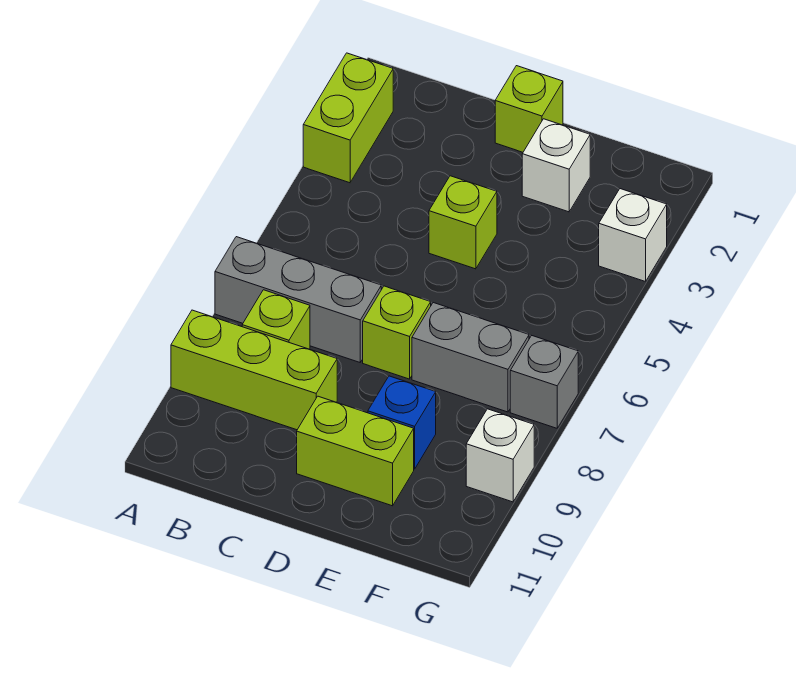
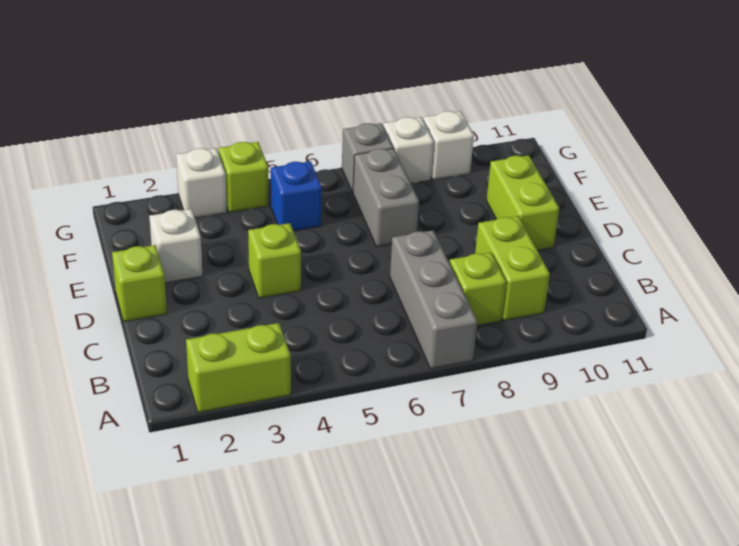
lime brick A9:C9 level 1 -> lime brick B9:C9 level 1
lime brick D7 level 1 -> lime brick G4 level 1
blue brick E9 level 1 -> blue brick F5 level 1
none -> white brick G8 level 1

